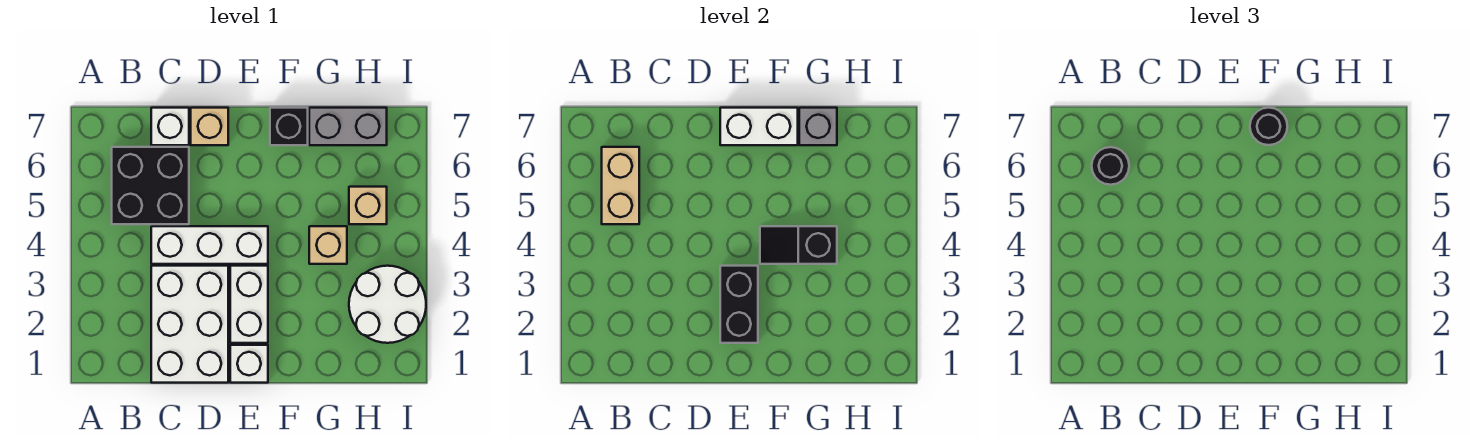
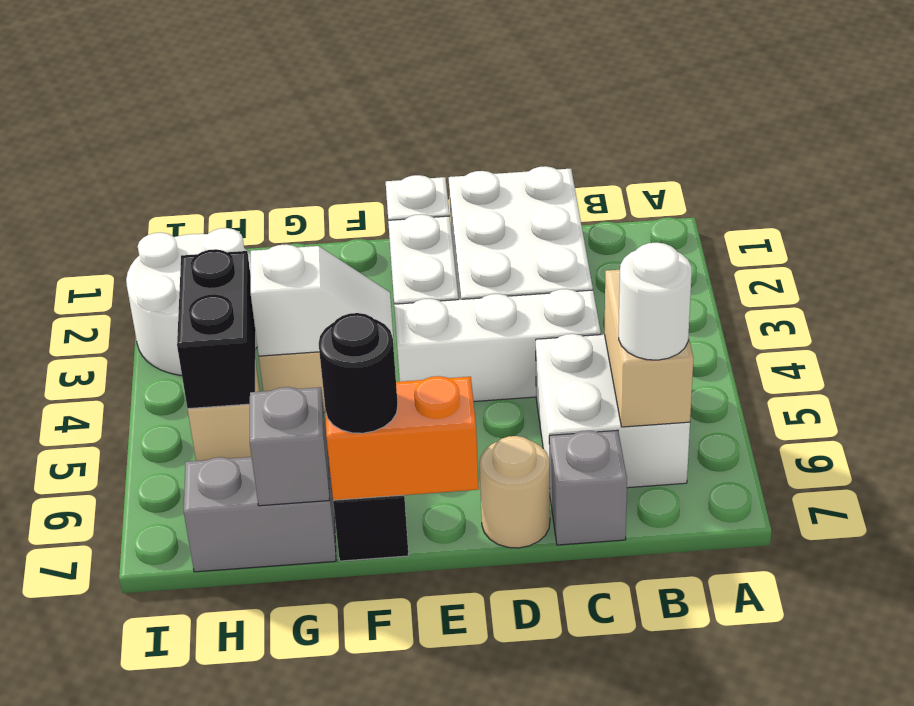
black brick B5:C6 level 1 -> white brick B5:C6 level 1
black round brick B6 level 3 -> white round brick B6 level 3
white brick C7 level 1 -> grey brick C7 level 1
tan brick D7 level 1 -> tan round brick D7 level 1
black brick E2:E3 level 2 -> black brick H4:H5 level 2
white brick E7:F7 level 2 -> orange brick E7:F7 level 2
black slope F4:G4 level 2 top G -> white slope F4:G4 level 2 top G

